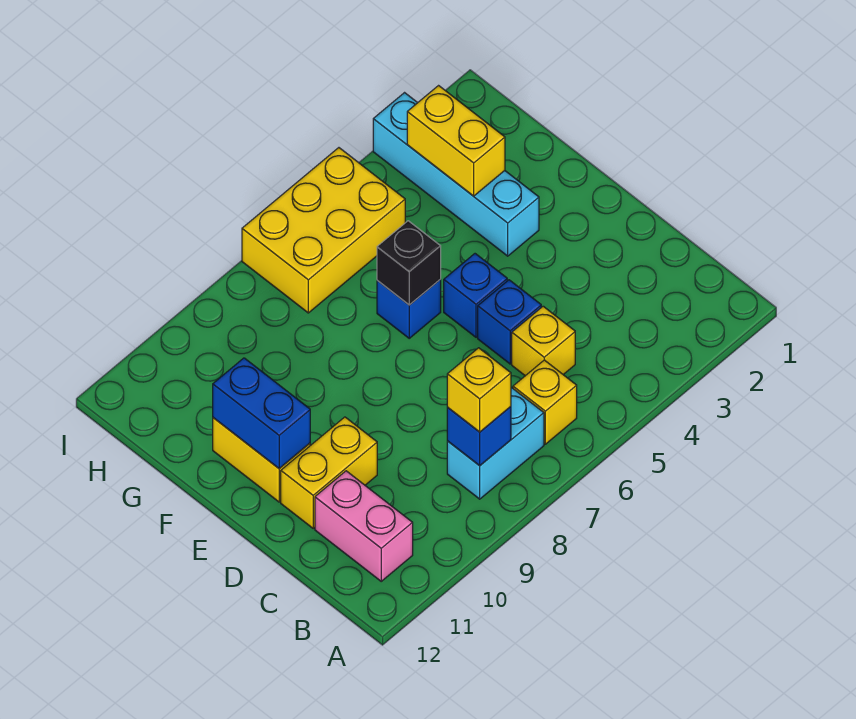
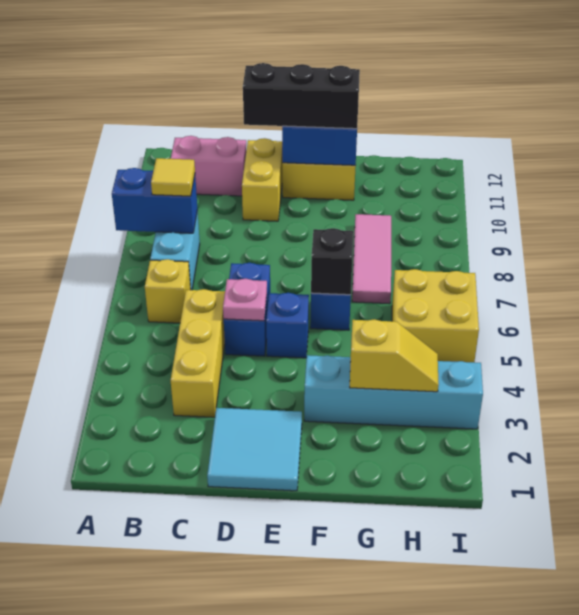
blue brick B8 level 2 -> blue brick A8:B8 level 2
yellow brick B8 level 3 -> yellow tile B8 level 3
yellow brick C5 level 1 -> yellow brick C3:C5 level 1
none -> cyan tile D1:E2 level 1
blue brick D5 level 1 -> blue brick D5:D6 level 1
none -> pink plate D5 level 2
none -> black brick D11:F11 level 3
yellow brick G3:H3 level 2 -> yellow slope G3:H3 level 2 top G
none -> pink tile G7:G9 level 1
yellow brick H5:I7 level 1 -> yellow brick H5:I6 level 1

